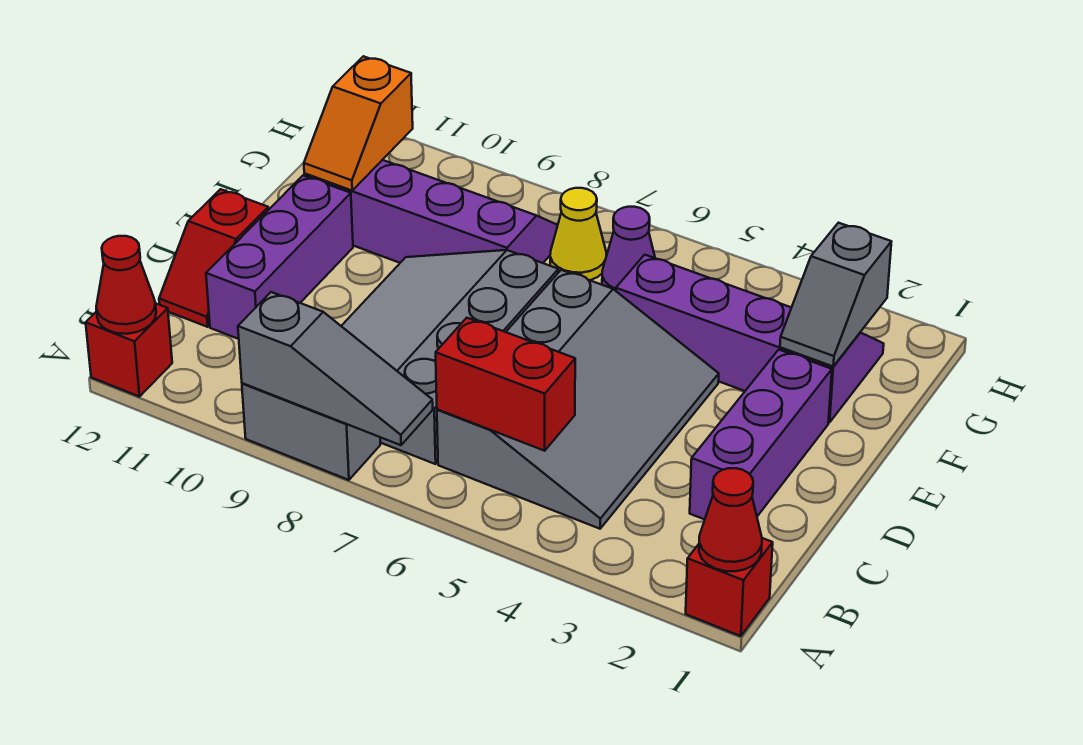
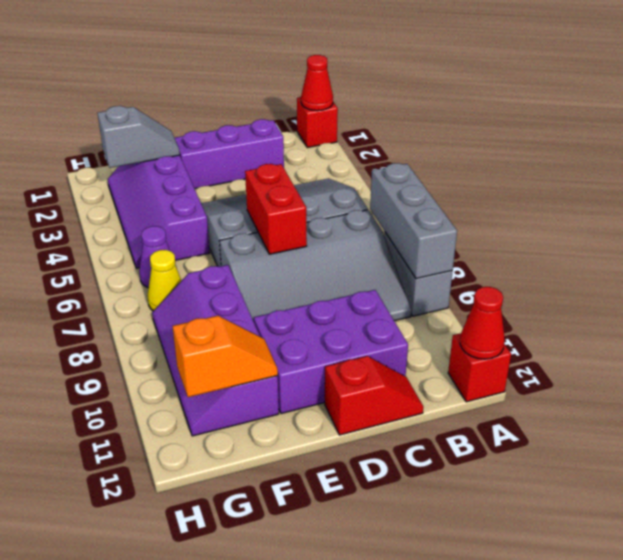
grey slope A7:A9 level 2 top 9 -> grey brick A7:A9 level 2
red brick B5:B6 level 2 -> red brick D6:D7 level 2
purple brick C11:E11 level 1 -> purple brick C10:E11 level 1

